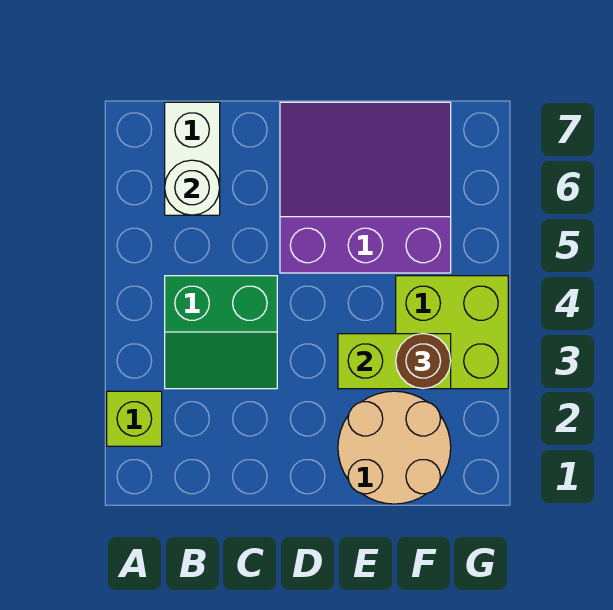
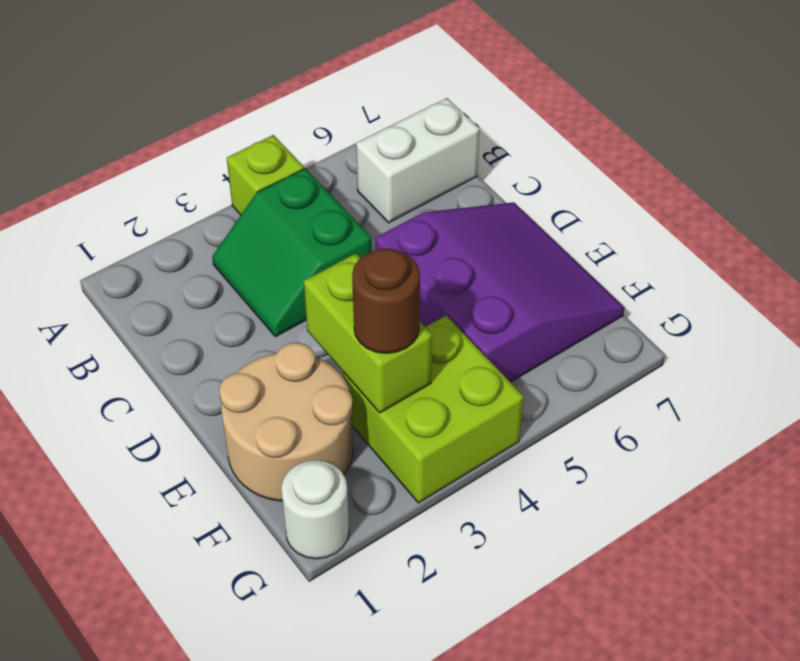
lime brick A2 level 1 -> lime brick A4 level 1
white round brick B6 level 2 -> white round brick G1 level 1

